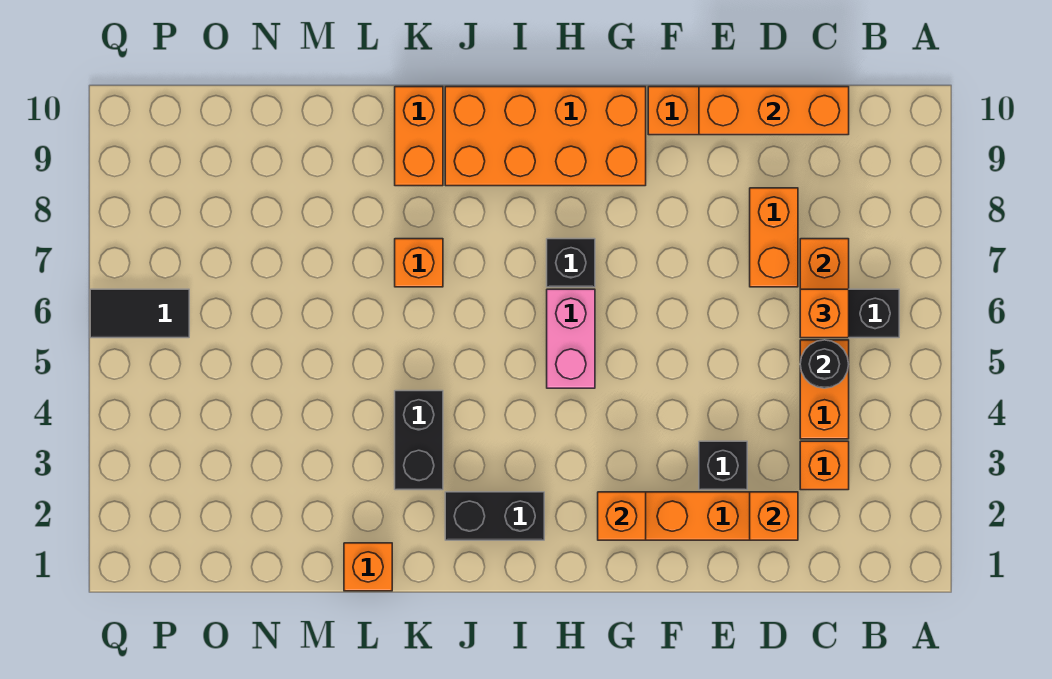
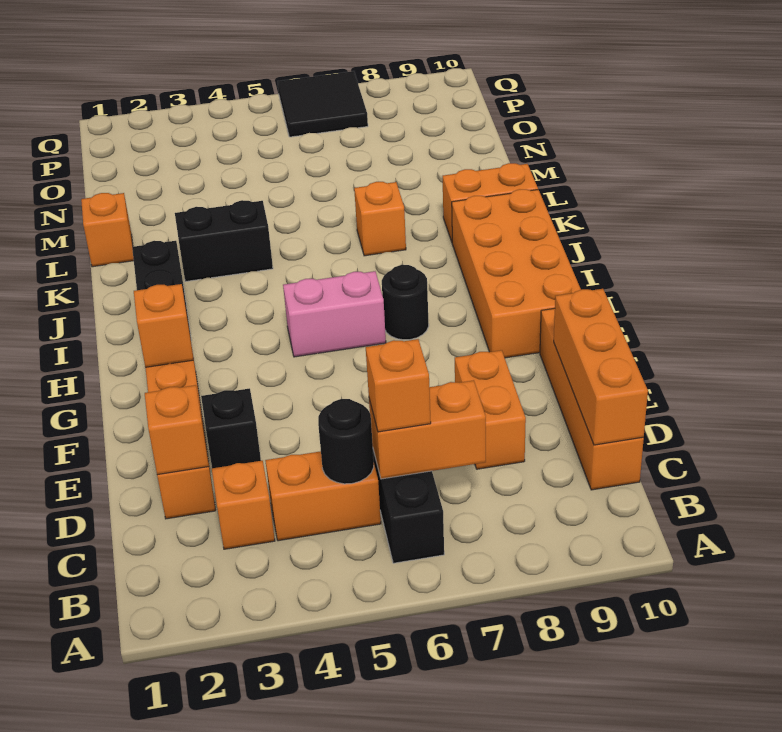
orange brick D7:D8 level 1 -> orange brick D8:E8 level 1
black brick H7 level 1 -> black round brick H7 level 1
black tile P6:Q6 level 1 -> black tile P6:Q7 level 1

